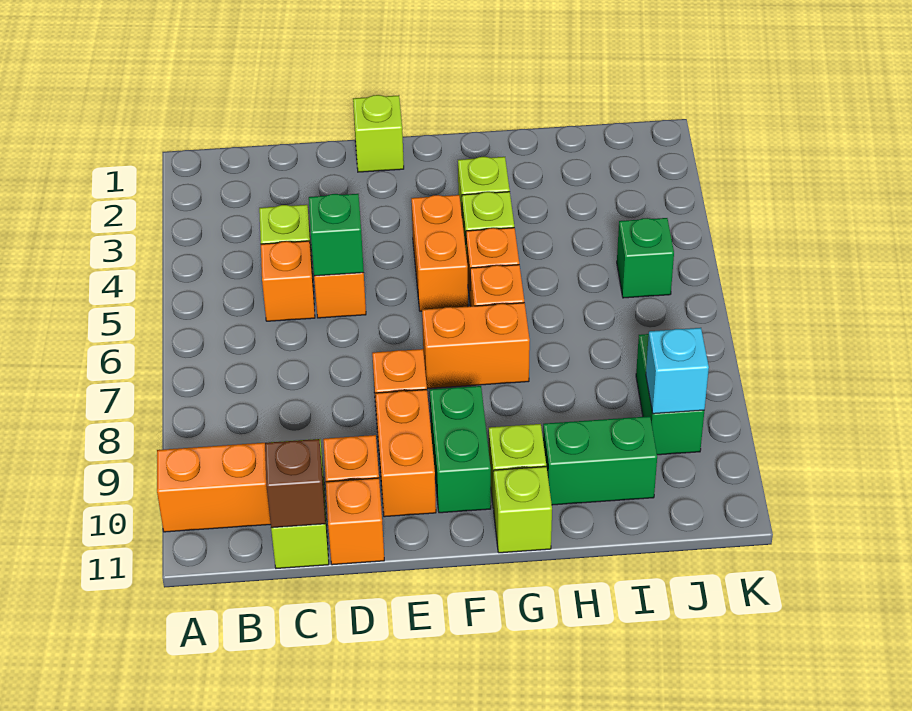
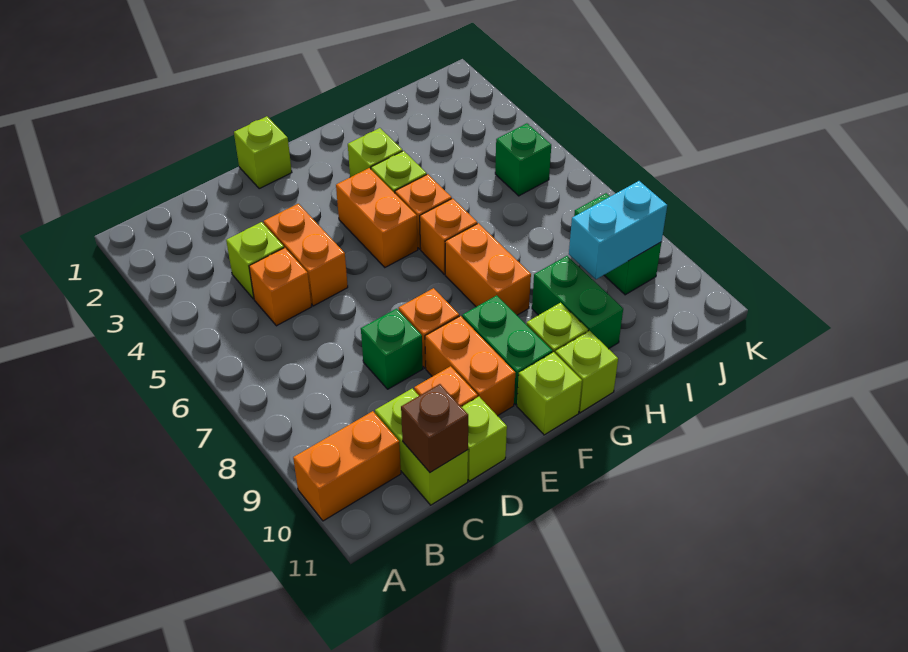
green brick D5 level 2 -> green brick D8 level 1
orange brick D11 level 1 -> lime brick D11 level 1
orange brick F7:G7 level 1 -> orange brick G7:G8 level 1
none -> lime brick F11 level 1
green brick H10:I10 level 1 -> green brick H9:H10 level 1
cyan brick J9 level 2 -> cyan brick I9:J9 level 2

